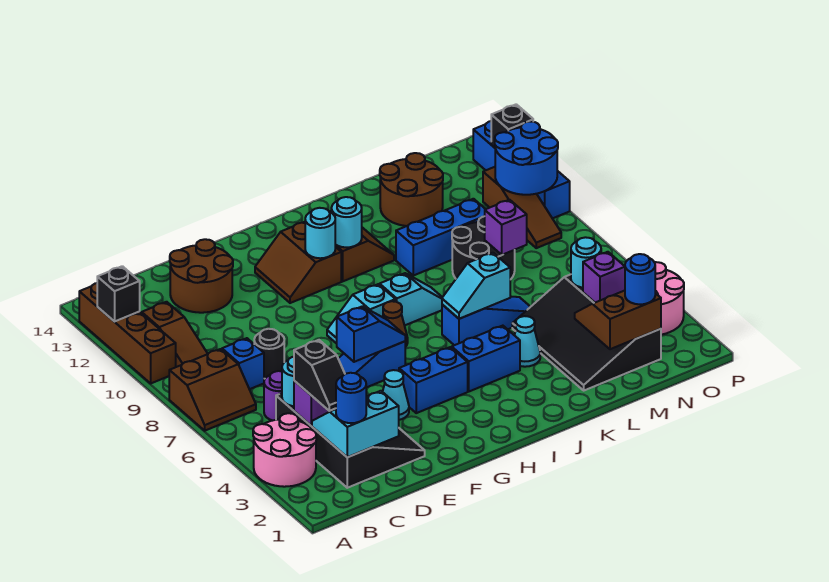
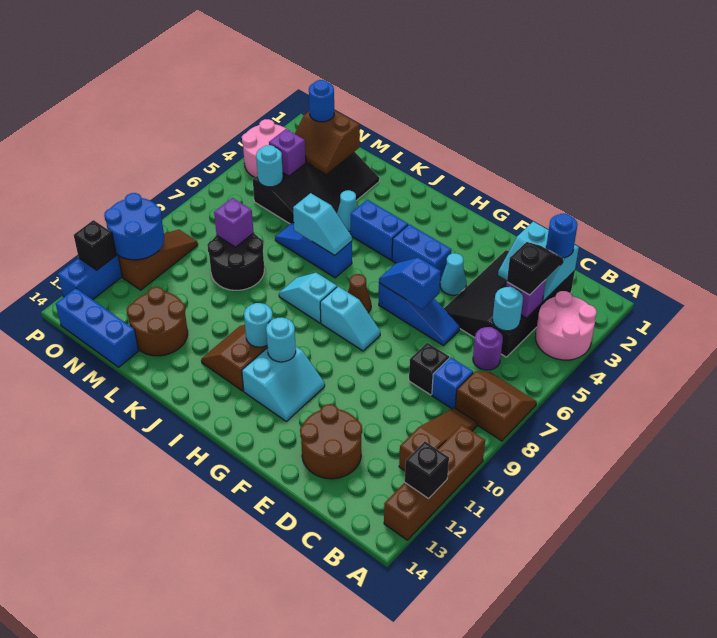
black round brick D8 level 1 -> black brick D8 level 1
brown slope G11:H12 level 1 top H -> cyan slope G11:H12 level 1 top H
blue brick K10:M10 level 1 -> blue brick M14:O14 level 1

